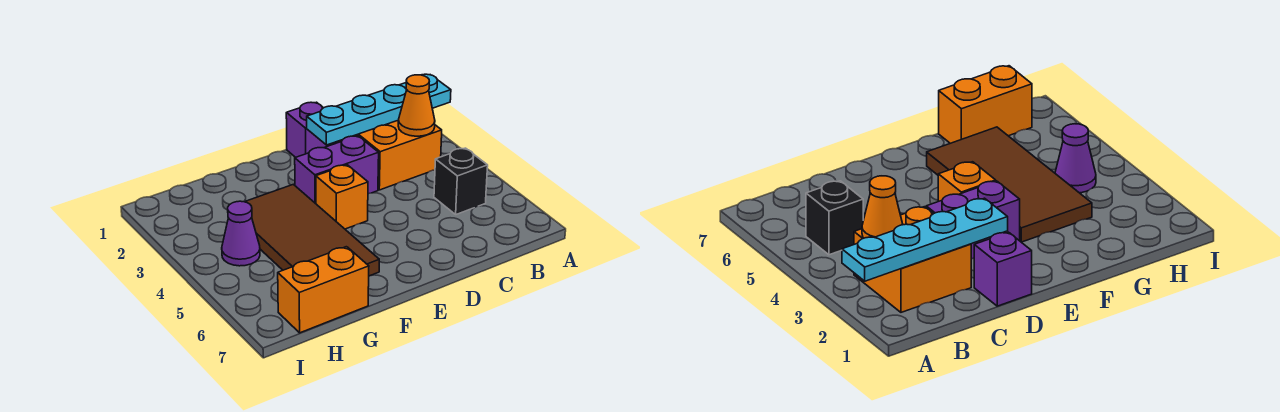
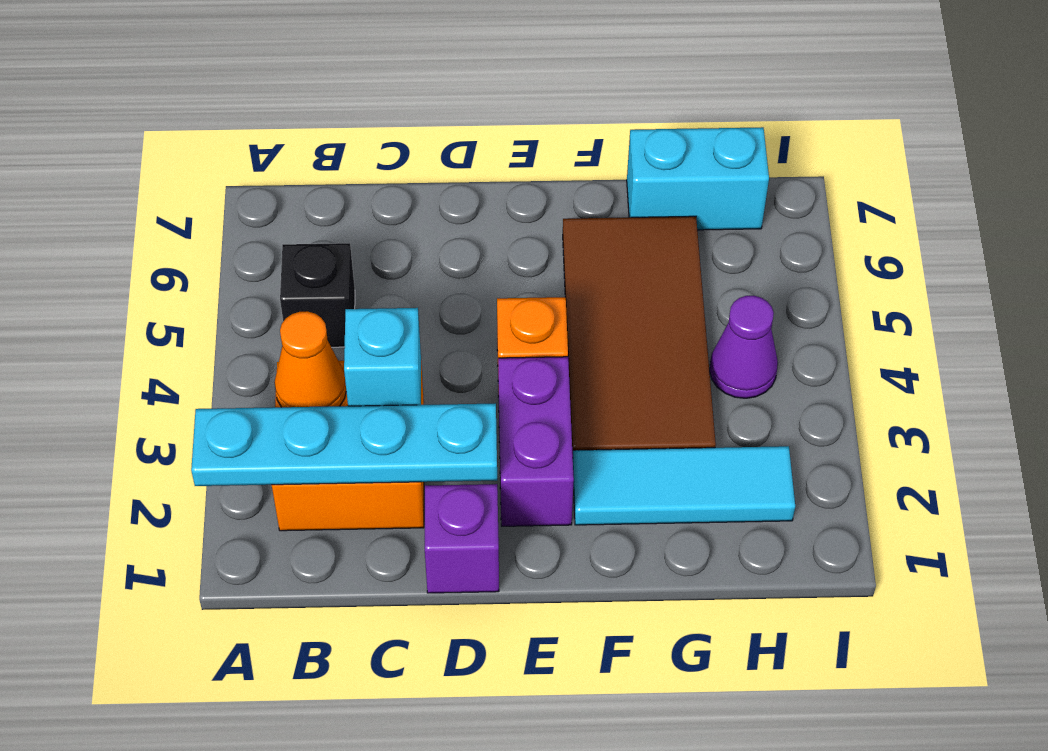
none -> cyan brick C3 level 2
purple brick D3:E3 level 1 -> purple brick E2:E3 level 1
none -> cyan tile F2:H2 level 1
orange brick G7:H7 level 1 -> cyan brick G7:H7 level 1

